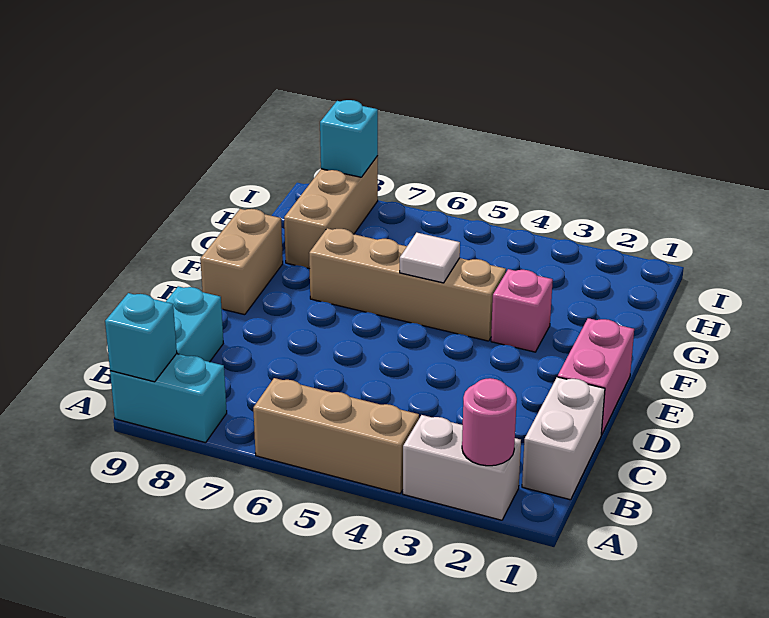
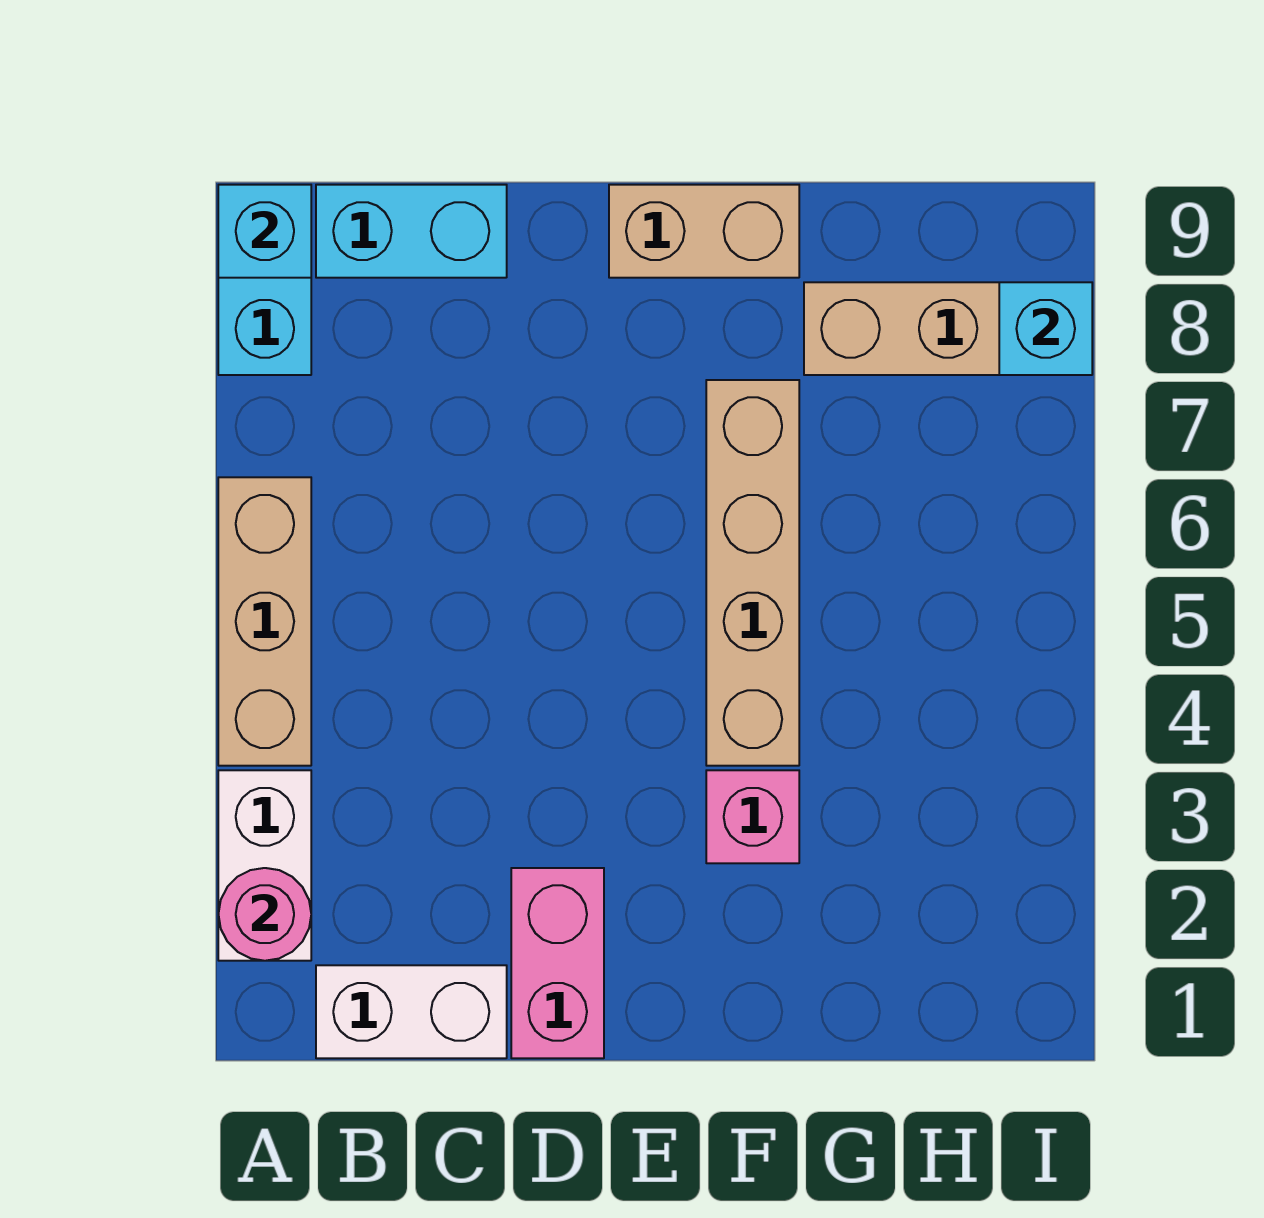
pink brick D1:E1 level 1 -> pink brick D1:D2 level 1
white tile F5 level 2 -> none

